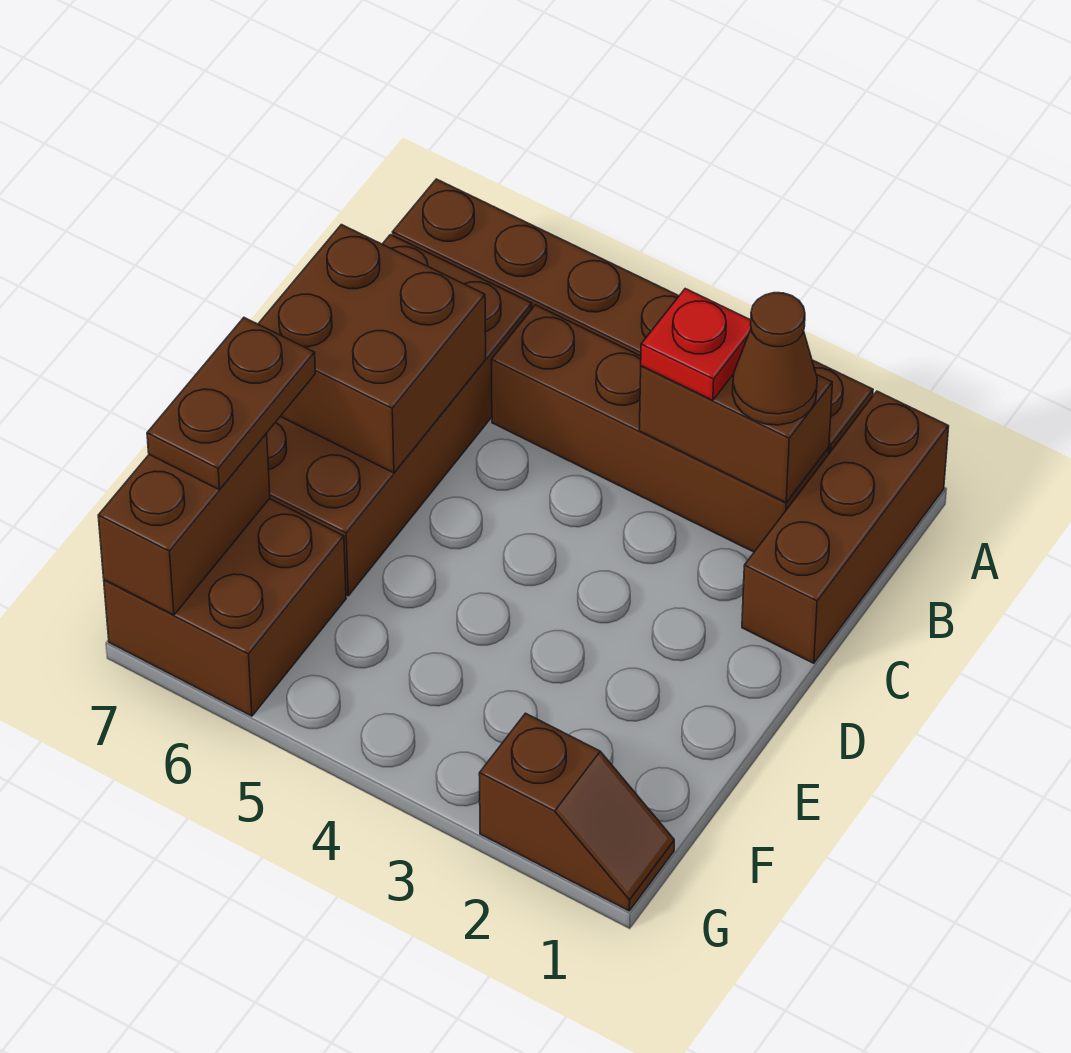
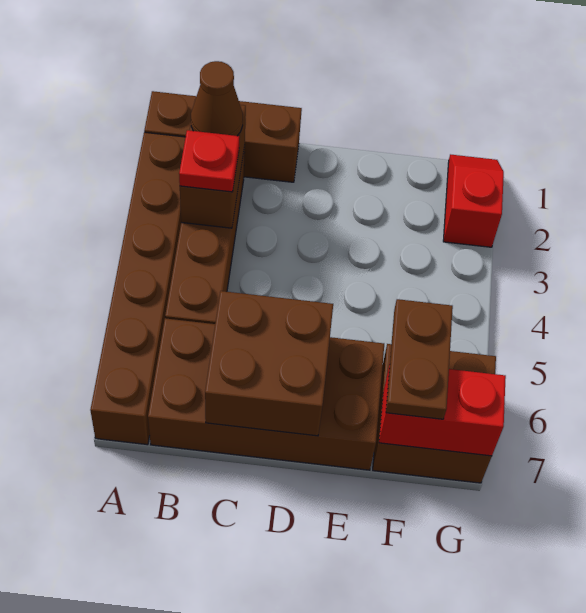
brown plate E7:F7 level 3 -> brown plate F6:F7 level 3
brown brick F7:G7 level 2 -> red brick F7:G7 level 2
brown slope G1:G2 level 1 top 2 -> red slope G1:G2 level 1 top 2

